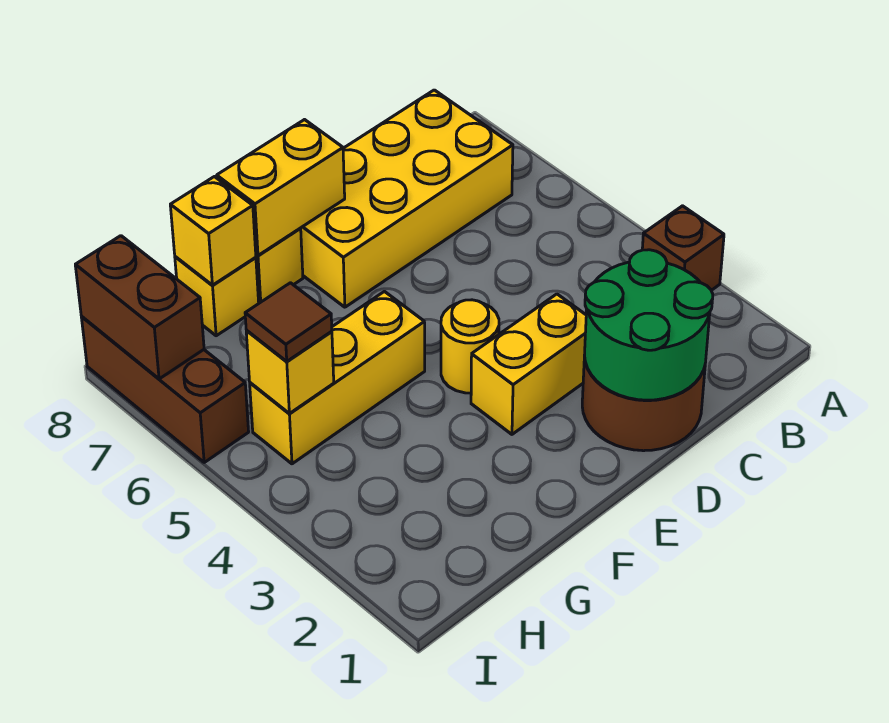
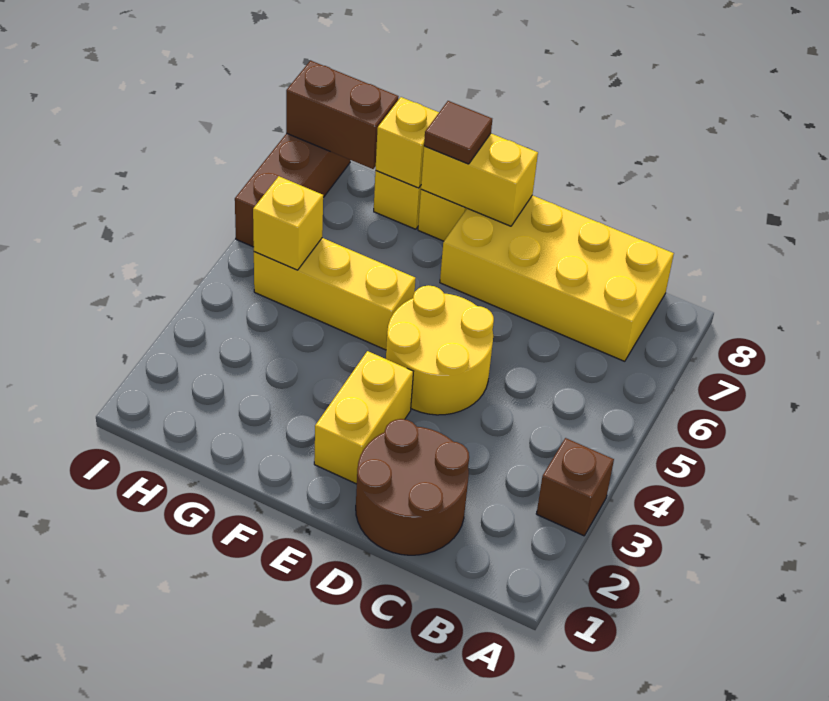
green round brick C1:D2 level 2 -> none
yellow brick D3:E3 level 1 -> yellow brick E2:E3 level 1
yellow round brick E4 level 1 -> yellow round brick D4:E5 level 1
brown tile H5 level 3 -> brown tile F8 level 3
brown brick I7:I8 level 2 -> brown brick H8:I8 level 2

